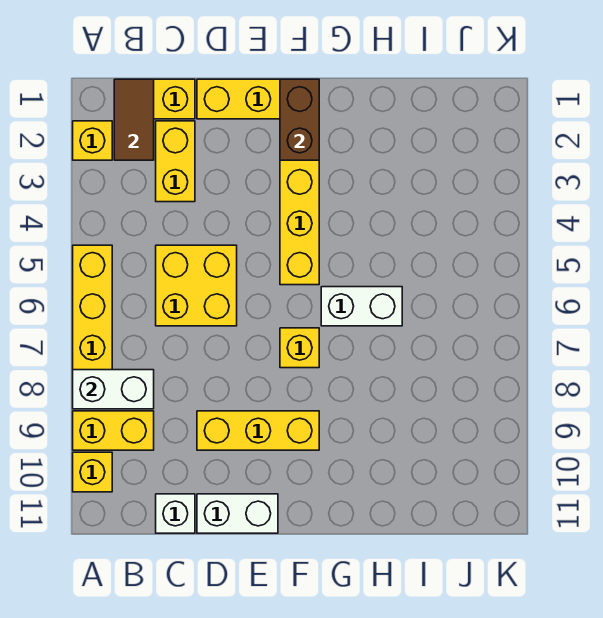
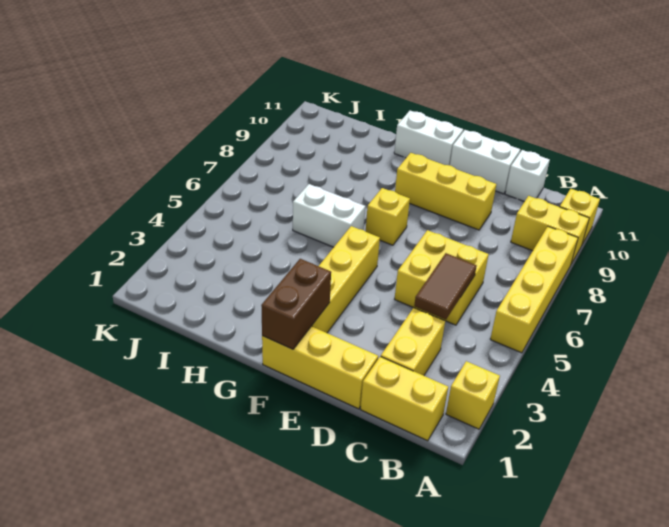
white brick A8:B8 level 2 -> white brick F11:G11 level 1
brown tile B1:B2 level 2 -> brown tile C4:C5 level 2

